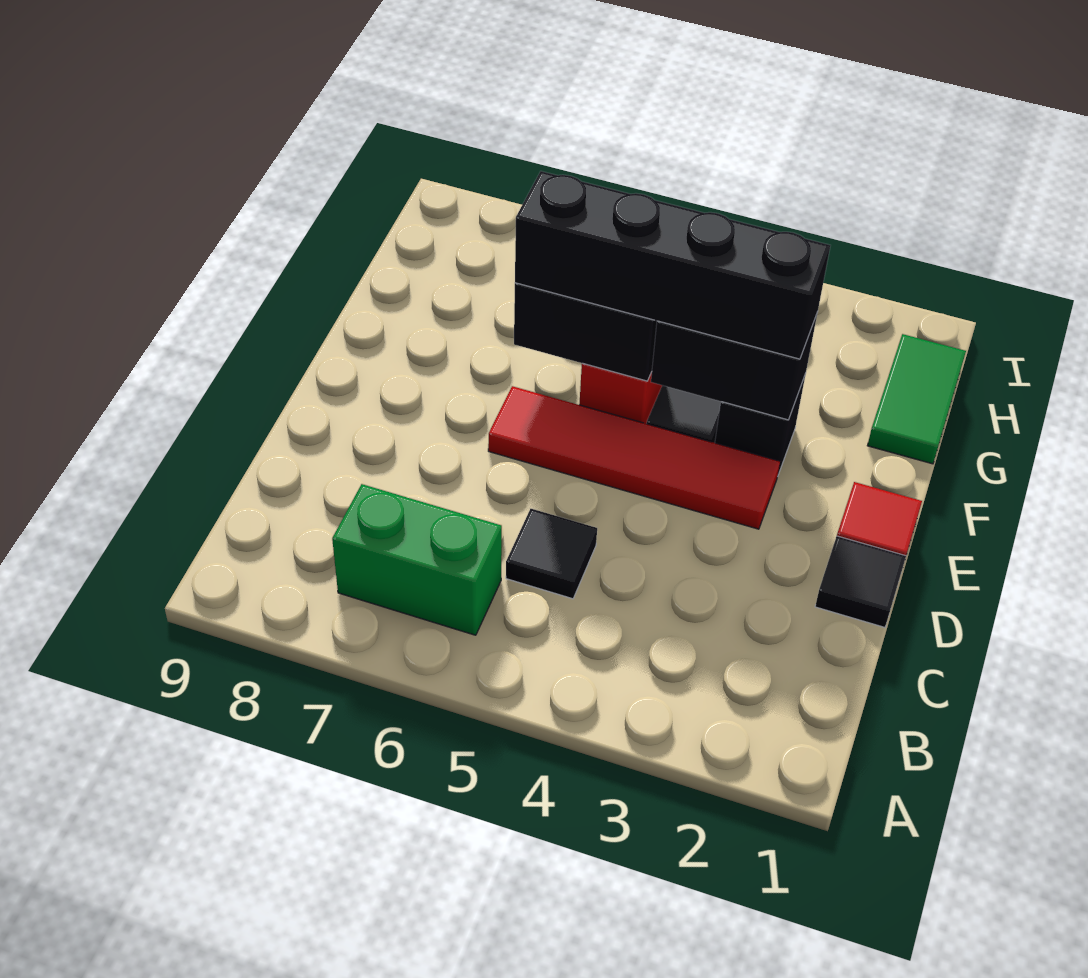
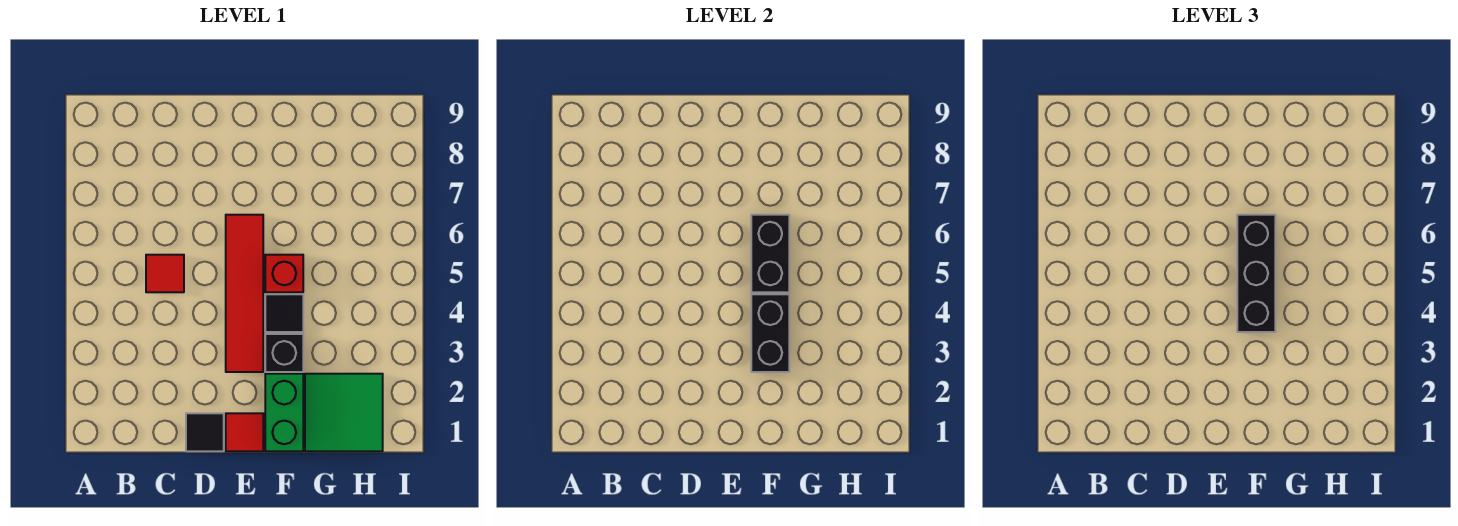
green brick B6:B7 level 1 -> green brick F1:F2 level 1
black tile C5 level 1 -> red tile C5 level 1
black brick F3:F6 level 3 -> black brick F4:F6 level 3
green tile G1:H1 level 1 -> green tile G1:H2 level 1

